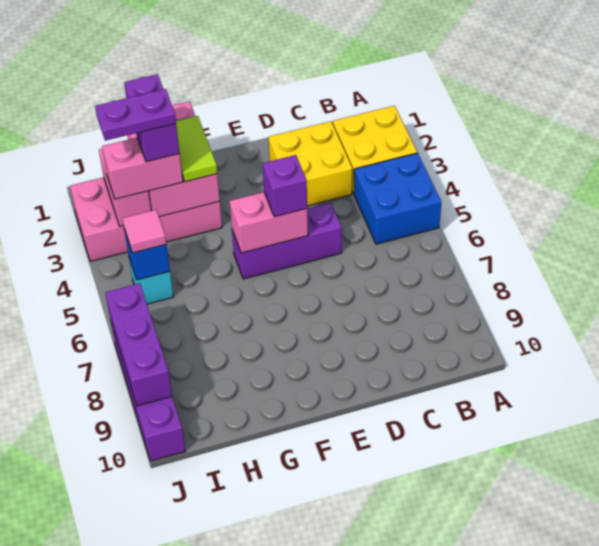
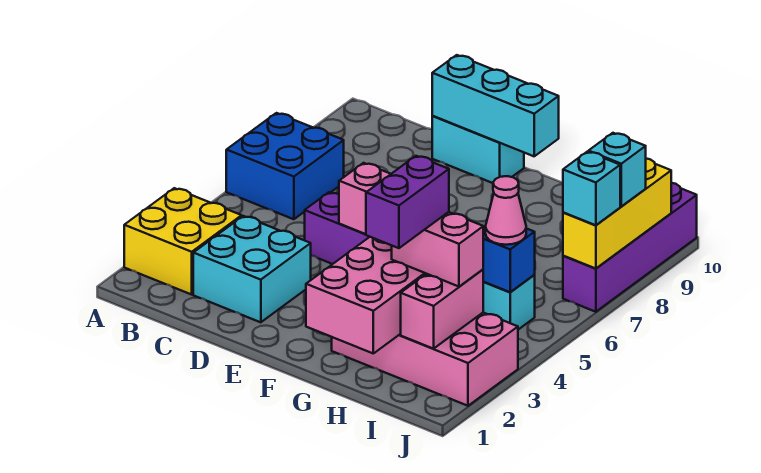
blue brick A4:B5 level 1 -> blue brick A6:B7 level 1
yellow brick C2:D3 level 1 -> cyan brick C2:D3 level 1
none -> cyan brick D10:E10 level 1
none -> cyan brick D10:F10 level 2
purple brick E5 level 3 -> none
lime tile G2:G3 level 3 -> none
purple plate H3:I3 level 5 -> none
pink tile I5 level 3 -> pink cone I5 level 3
purple brick J7:J9 level 2 -> yellow brick J7:J9 level 2
none -> cyan brick J7 level 3
none -> cyan brick J8 level 3

